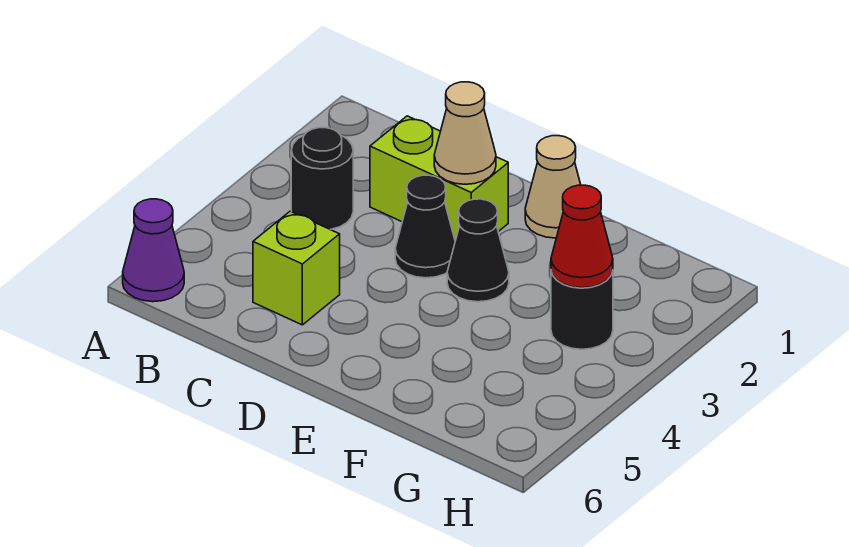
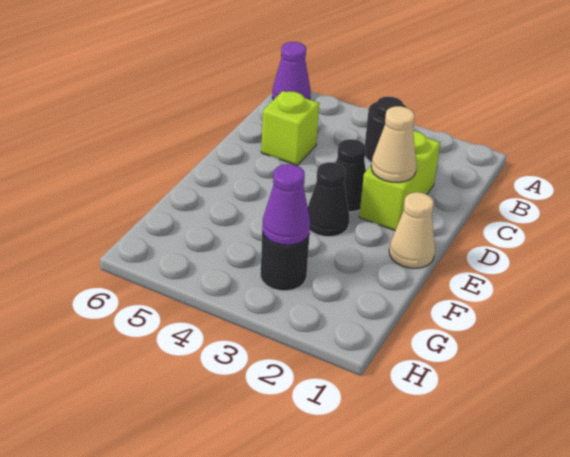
red cone G3 level 2 -> purple cone G3 level 2

